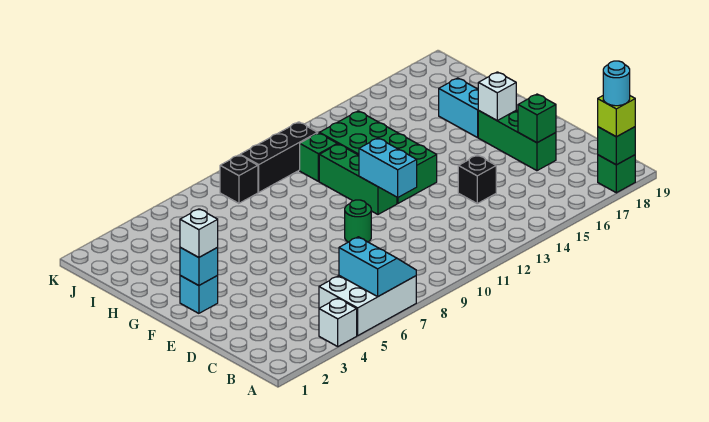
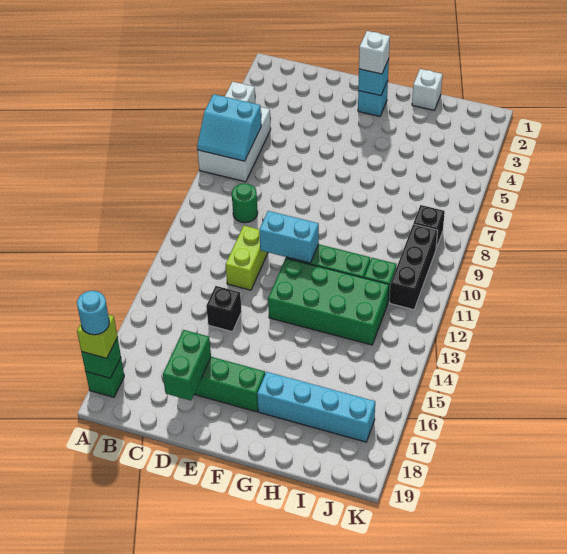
none -> lime brick D11:D12 level 1
green brick D17 level 2 -> green brick D17:D18 level 2
green round brick E9 level 1 -> green round brick C9 level 1
white brick F17 level 2 -> white brick H1 level 1
cyan brick G17:H17 level 1 -> cyan brick G17:J17 level 1

